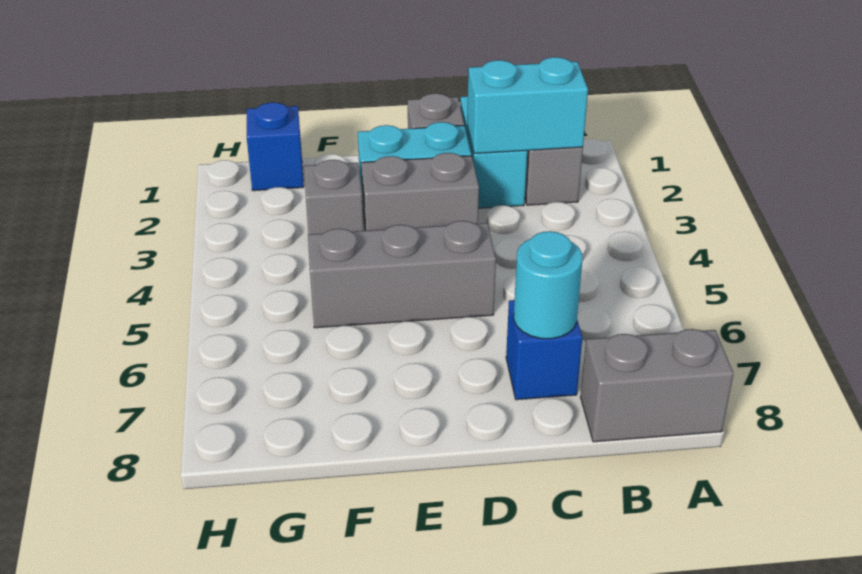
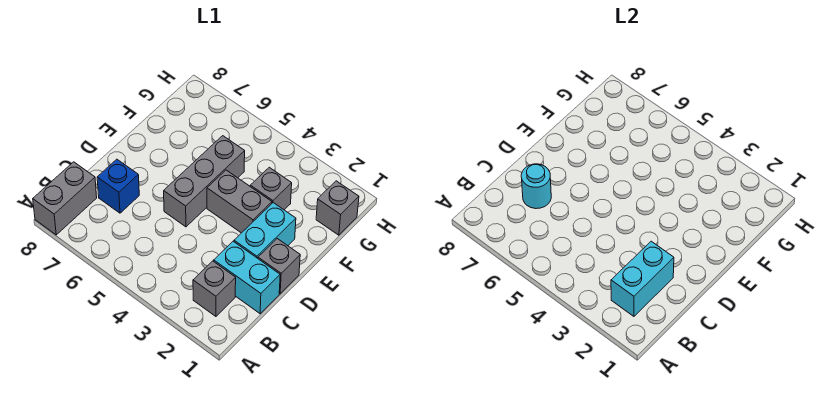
grey brick D3:E3 level 1 -> grey brick E3:E4 level 1
blue brick G1 level 1 -> grey brick G1 level 1

